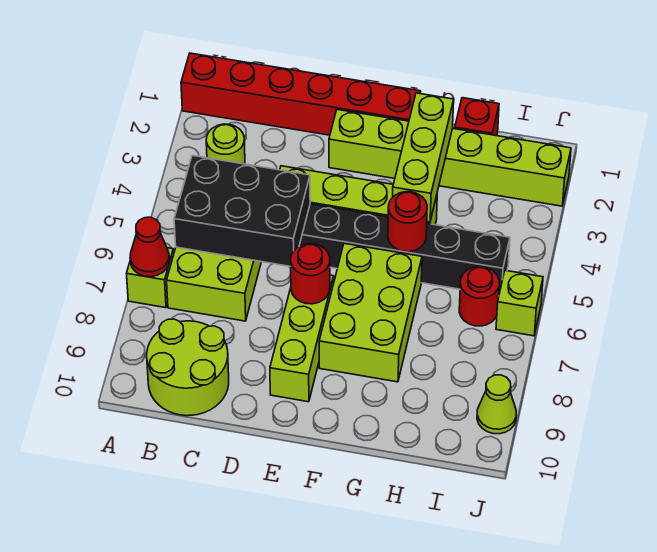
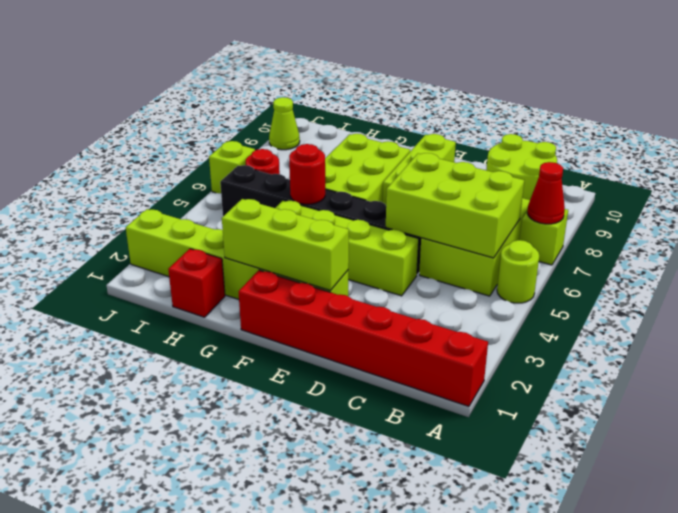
lime round brick B3 level 1 -> lime round brick A5 level 1
black brick B5:D6 level 2 -> lime brick B5:D6 level 2
red round brick E7 level 2 -> none
lime brick G2:G4 level 2 -> lime brick E2:G2 level 2

